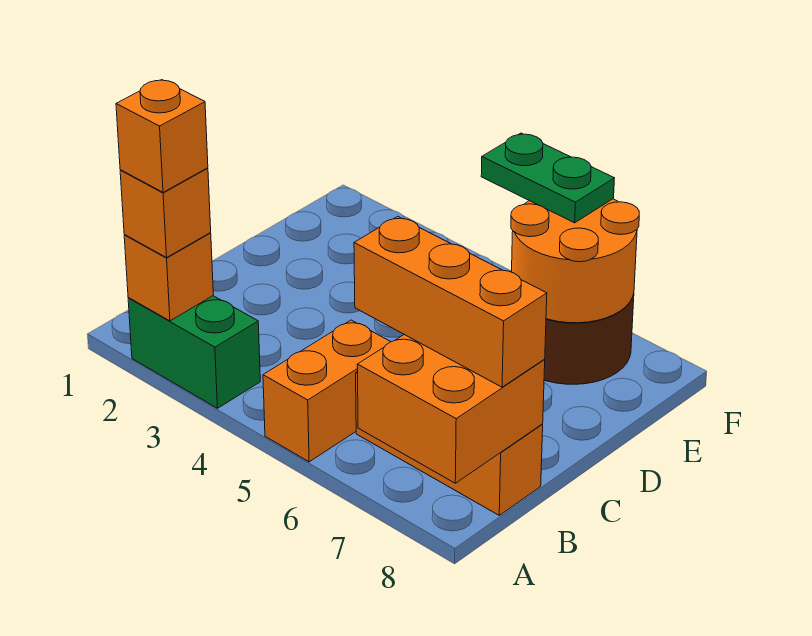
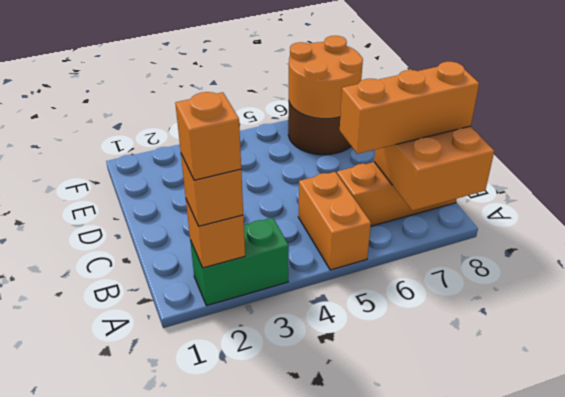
green plate F5:F6 level 3 -> none

